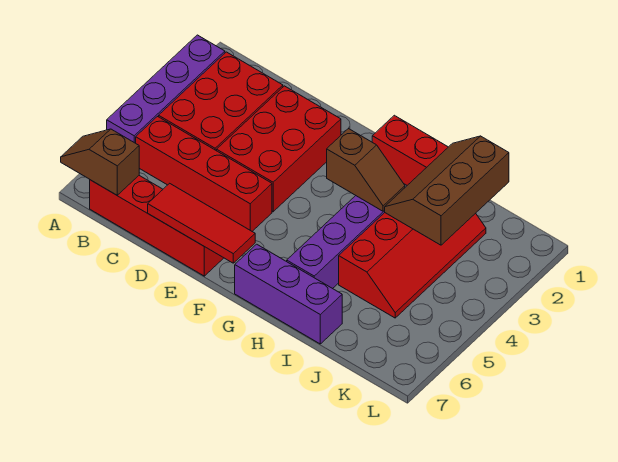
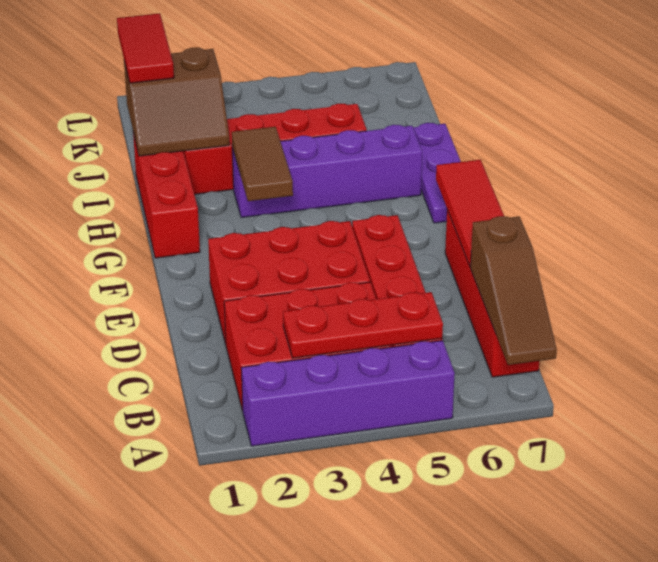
brown slope A7:B7 level 2 top B -> brown slope A7:C7 level 2 top C
none -> red plate B3:B5 level 2
brown slope G3:H3 level 2 top G -> brown tile G3:H3 level 2
purple brick G7:I7 level 1 -> purple plate G7:I7 level 1
brown slope I1:J3 level 2 top J -> brown slope I1:J2 level 2 top J
none -> red tile J1:K1 level 3

